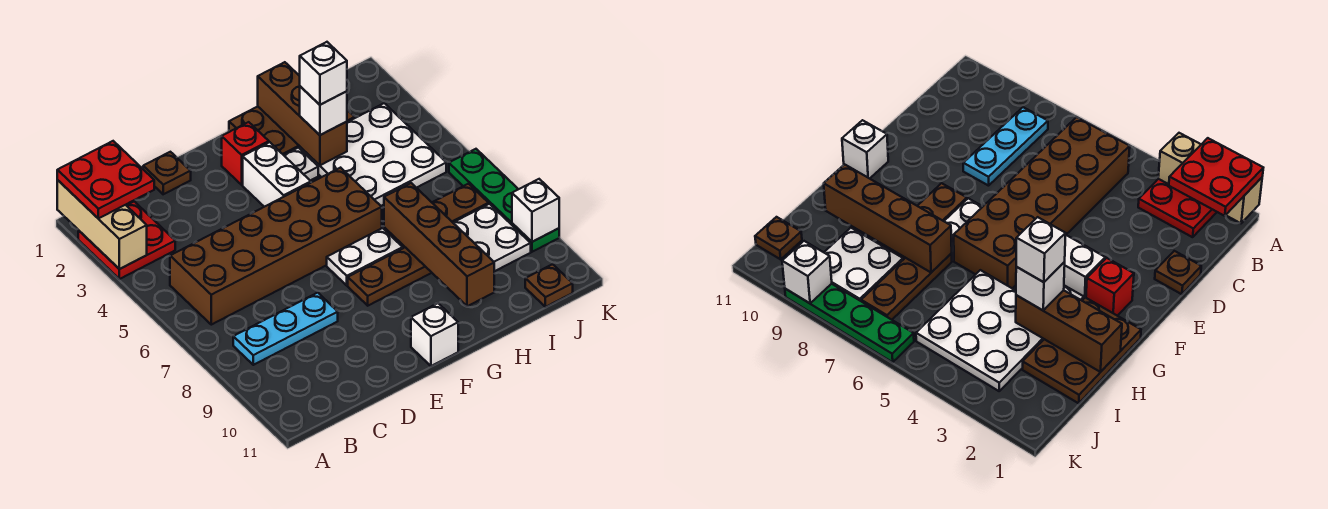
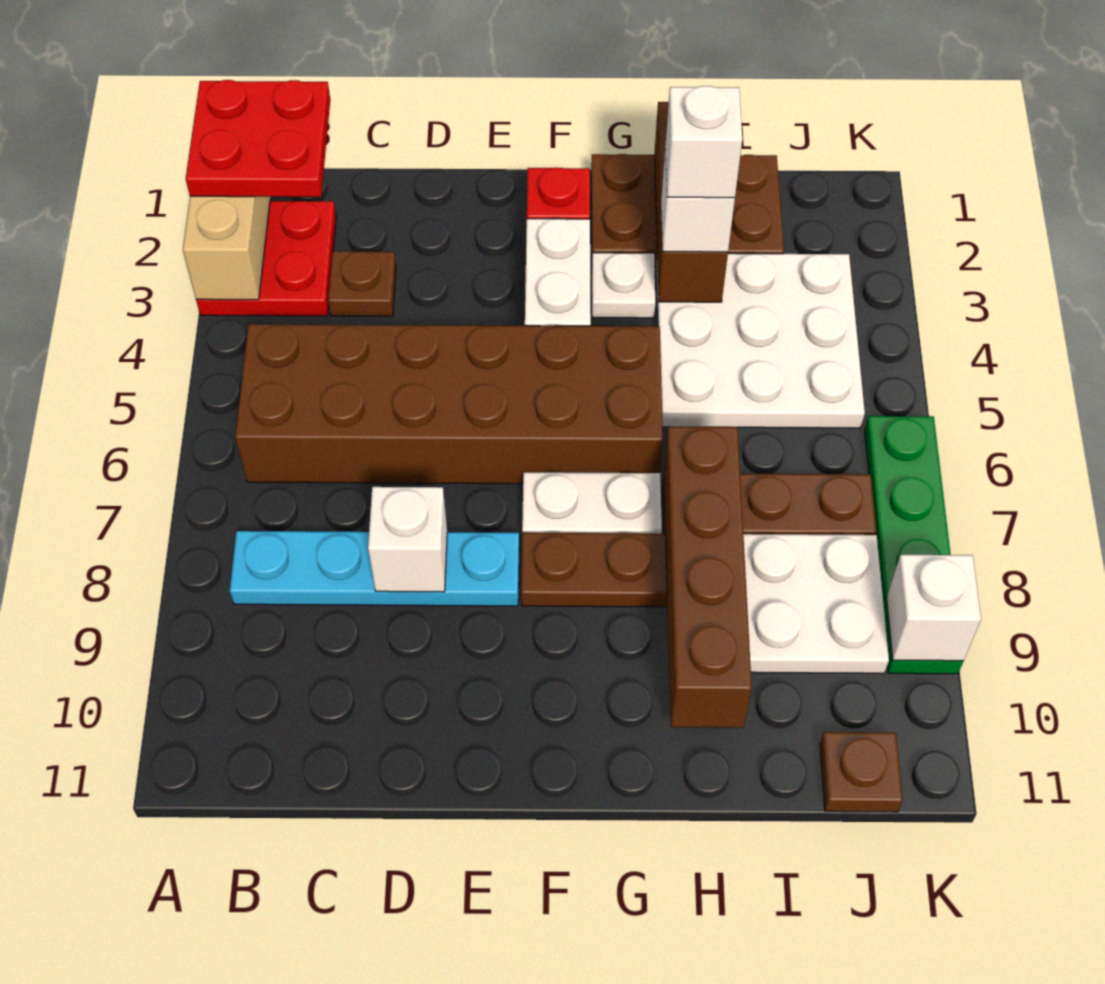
cyan plate B8:D8 level 1 -> cyan plate B8:E8 level 1
brown plate D1 level 1 -> brown plate C3 level 1
white brick F11 level 1 -> white brick D8 level 2

